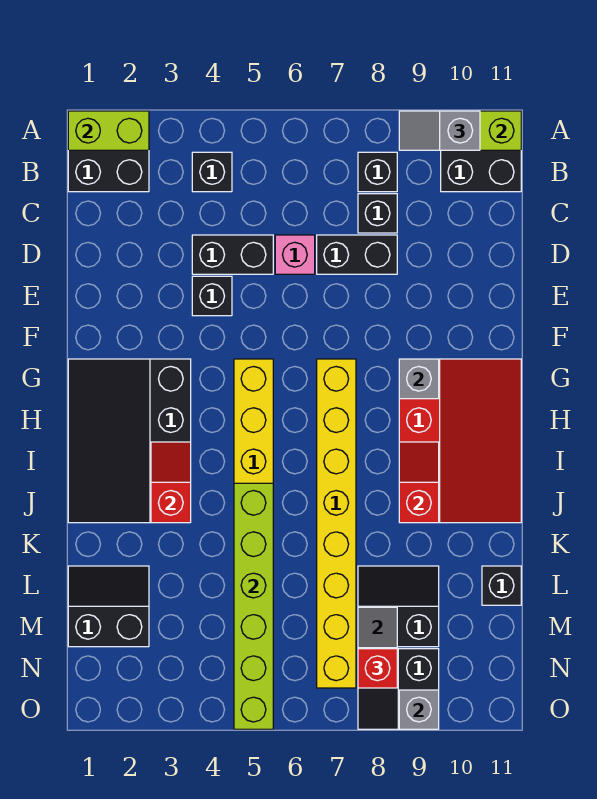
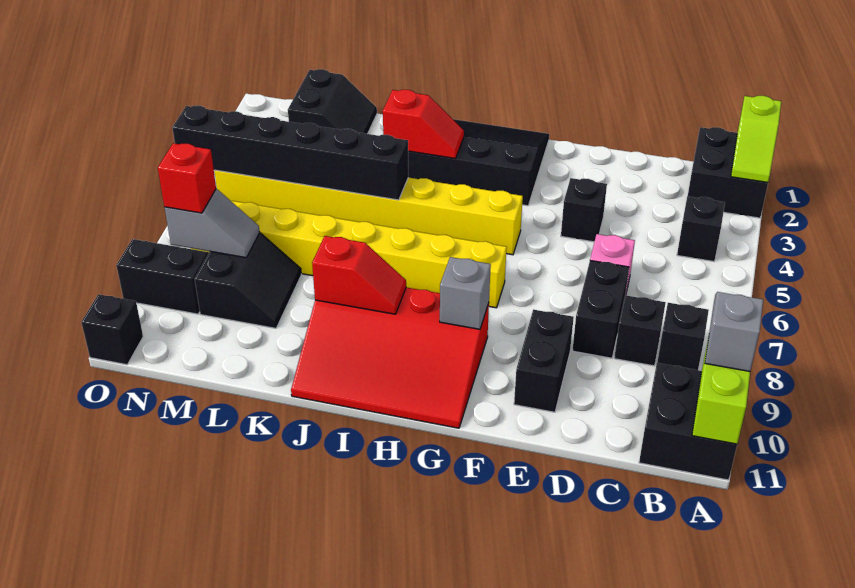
lime brick A1:A2 level 2 -> lime slope A1:A2 level 2 top 1
black brick D4:D5 level 1 -> black brick E9:E10 level 1
lime brick J5:O5 level 2 -> black brick J5:O5 level 2
black brick L11 level 1 -> black brick O11 level 1
grey brick O9 level 2 -> none

